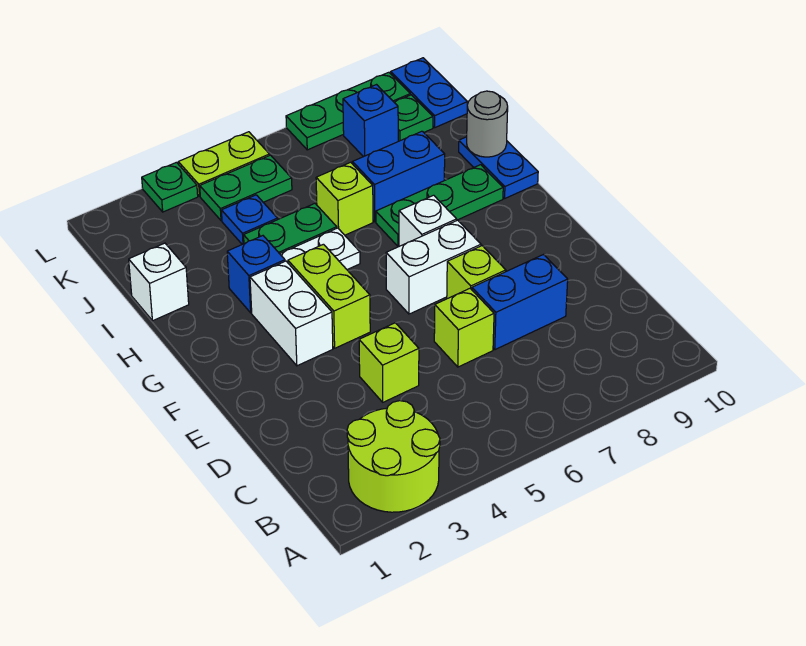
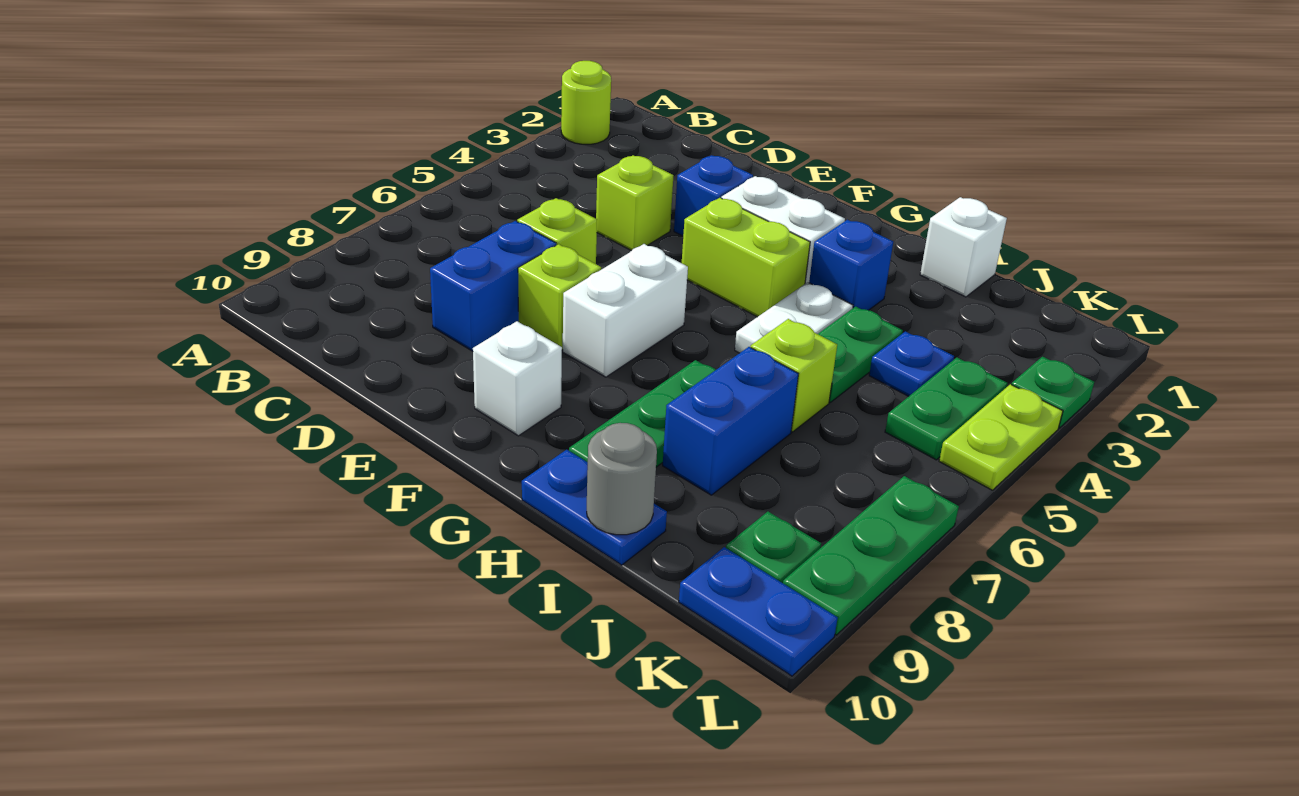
lime round brick A2:B3 level 1 -> lime round brick A2 level 1
white brick G7 level 1 -> white brick F9 level 1
blue brick K8 level 1 -> blue brick E3 level 1

